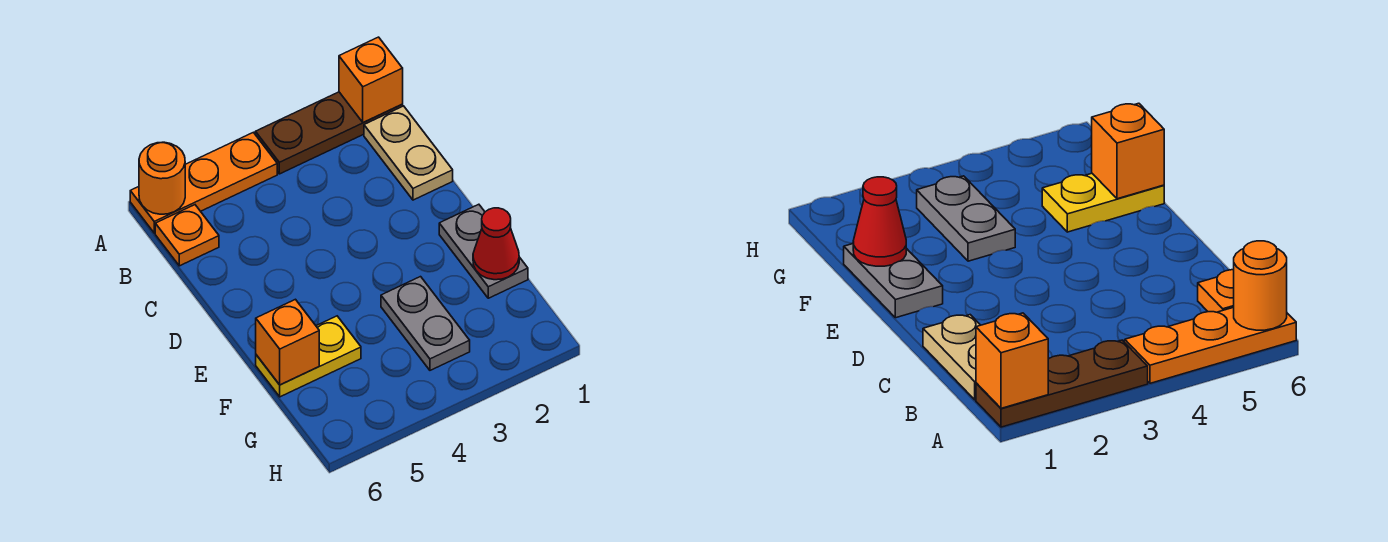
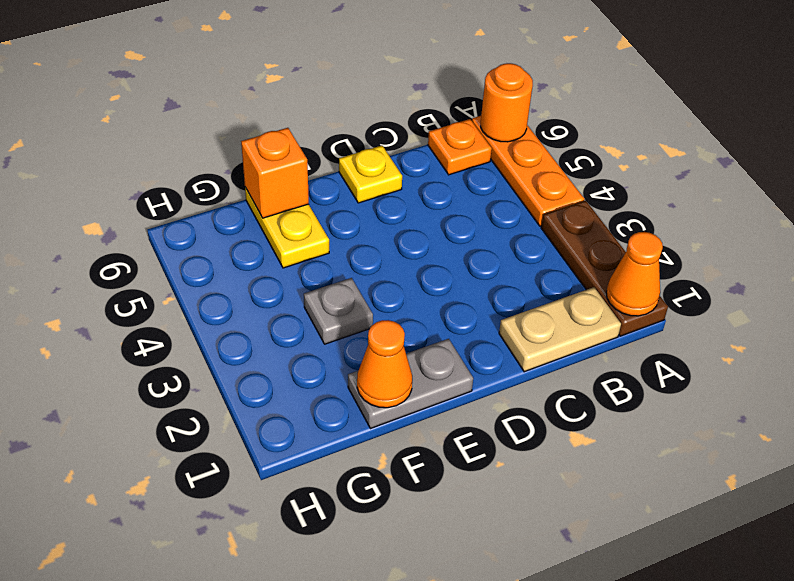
orange brick A1 level 2 -> orange cone A1 level 2
none -> yellow plate D6 level 1
red cone F1 level 2 -> orange cone F1 level 2
grey plate F3:G3 level 1 -> grey plate F3 level 1

